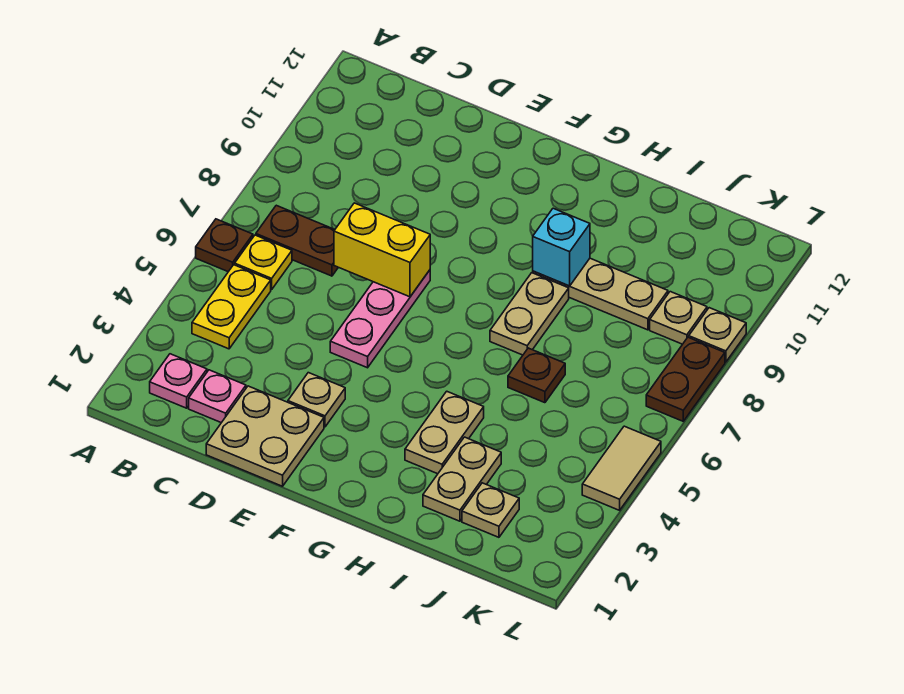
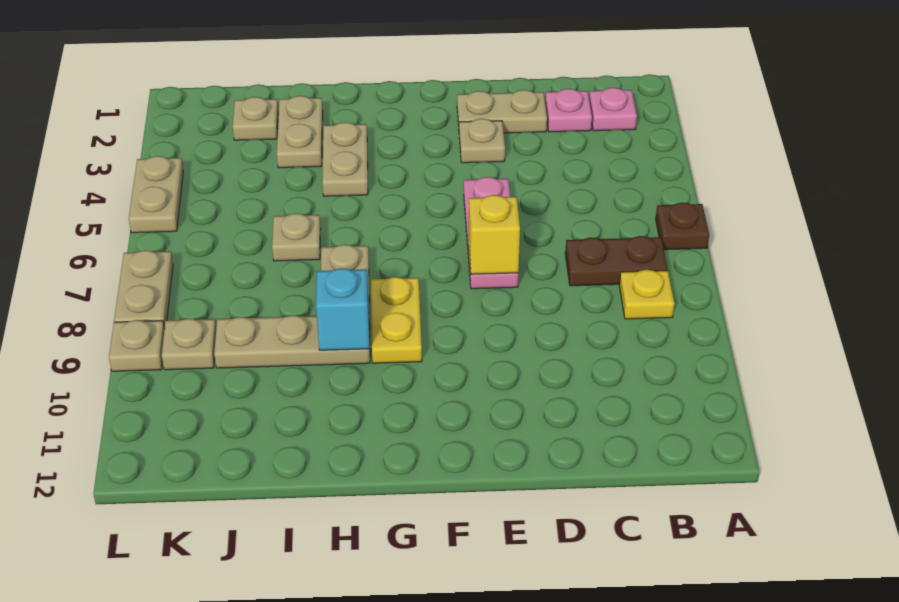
yellow plate B4:B5 level 1 -> yellow plate G8:G9 level 1
yellow plate B6 level 1 -> yellow plate B8 level 1
tan plate D1:E2 level 1 -> tan plate D2:E2 level 1
yellow brick D7:E7 level 2 -> yellow brick E7 level 2
brown plate I6 level 1 -> tan plate I6 level 1
tan tile L4:L5 level 1 -> tan plate L4:L5 level 1
brown plate L7:L8 level 1 -> tan plate L7:L8 level 1

